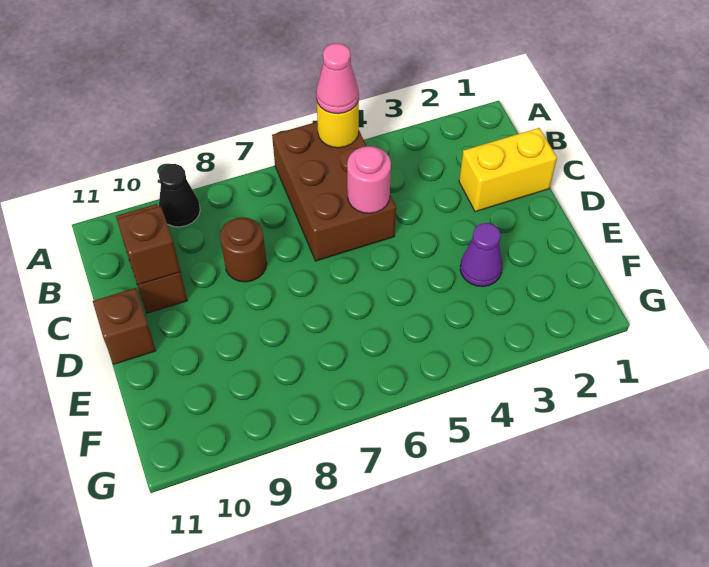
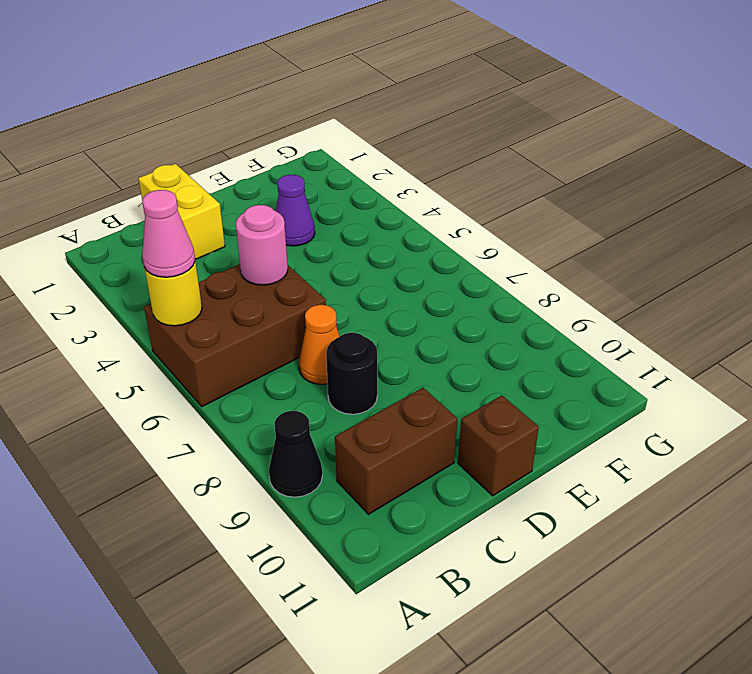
none -> orange cone C7 level 1
brown round brick C8 level 1 -> black round brick C8 level 1
brown brick C10 level 2 -> none

